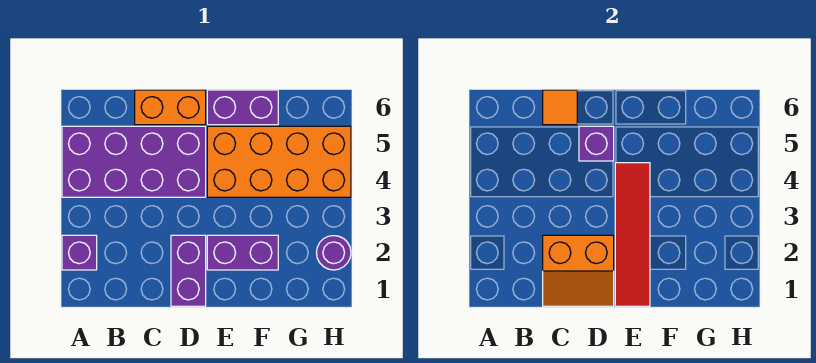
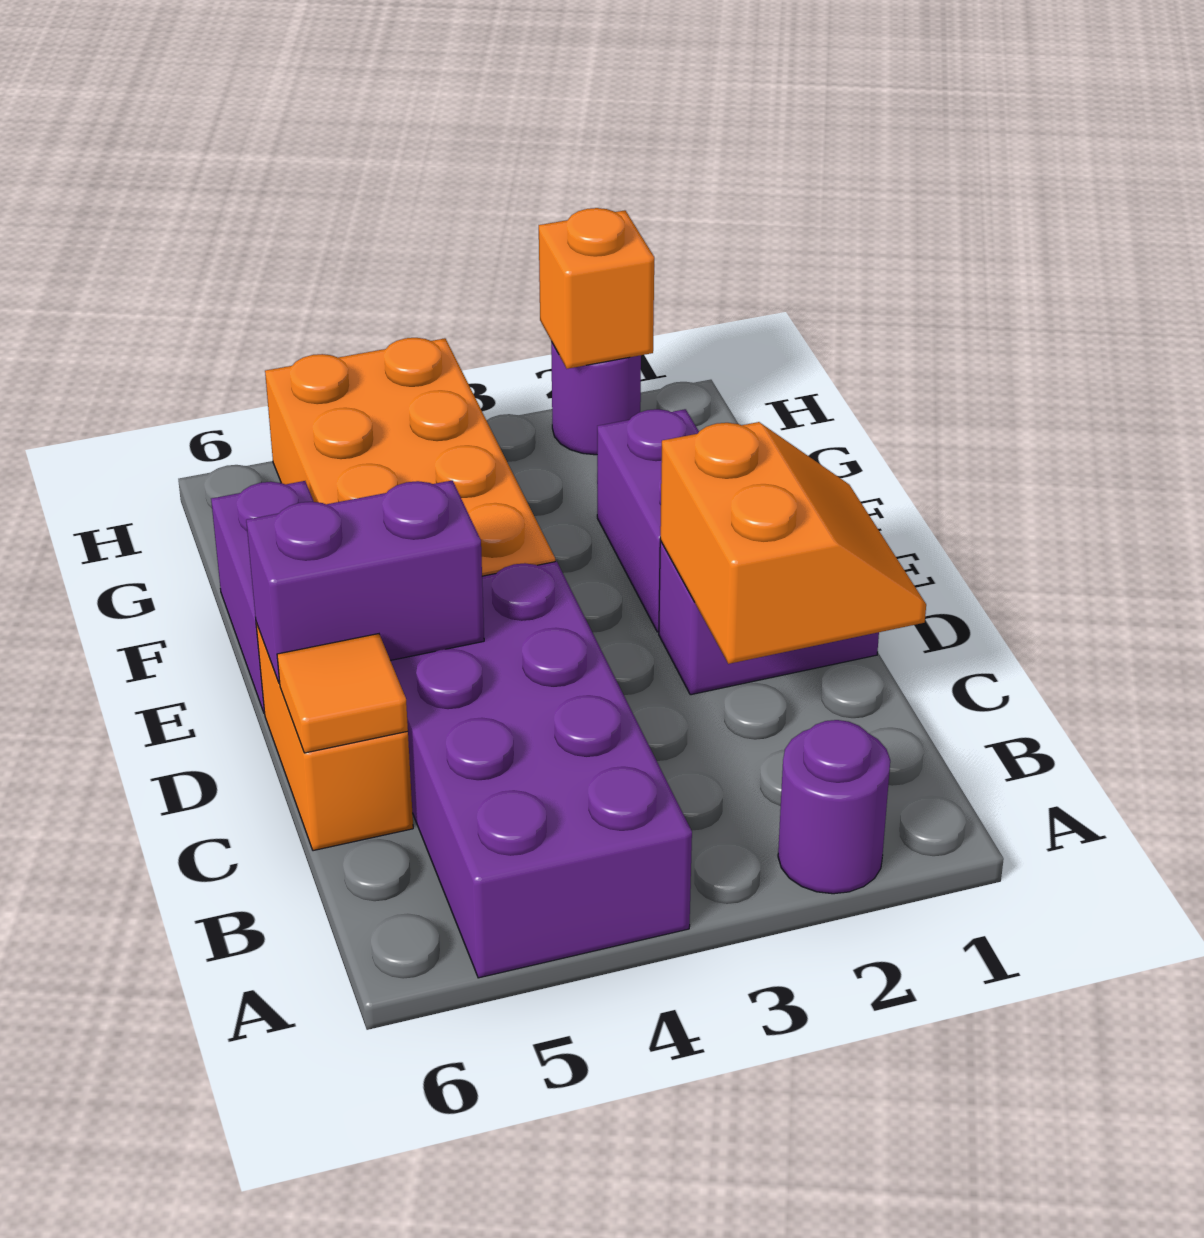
purple brick A2 level 1 -> purple round brick A2 level 1
purple brick D5 level 2 -> purple brick D5:D6 level 2
red tile E1:E4 level 2 -> none
none -> orange brick H2 level 2

